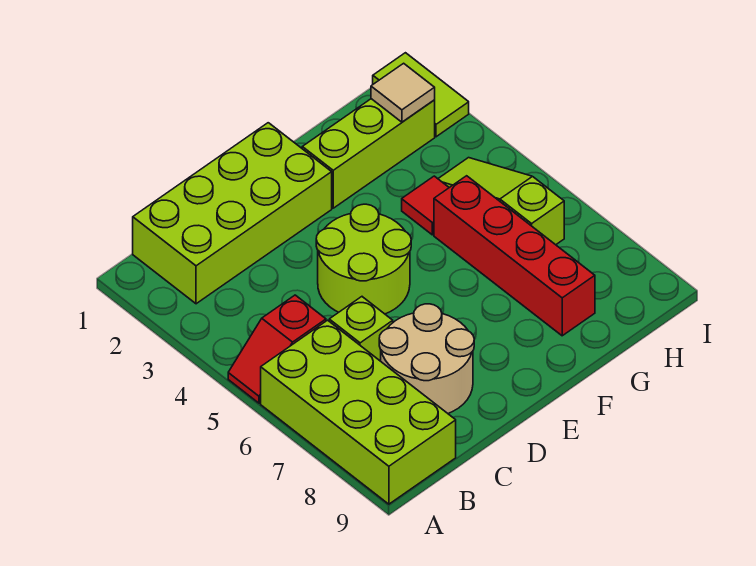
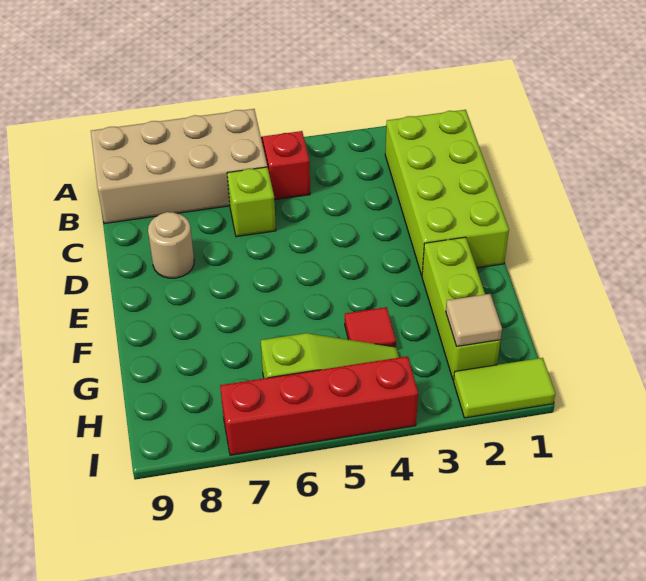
lime brick A6:B9 level 1 -> tan brick A6:B9 level 1
tan round brick C7:D8 level 1 -> tan round brick D8 level 1
lime round brick D4:E5 level 1 -> none
red brick G5:G8 level 1 -> red brick I4:I7 level 1

